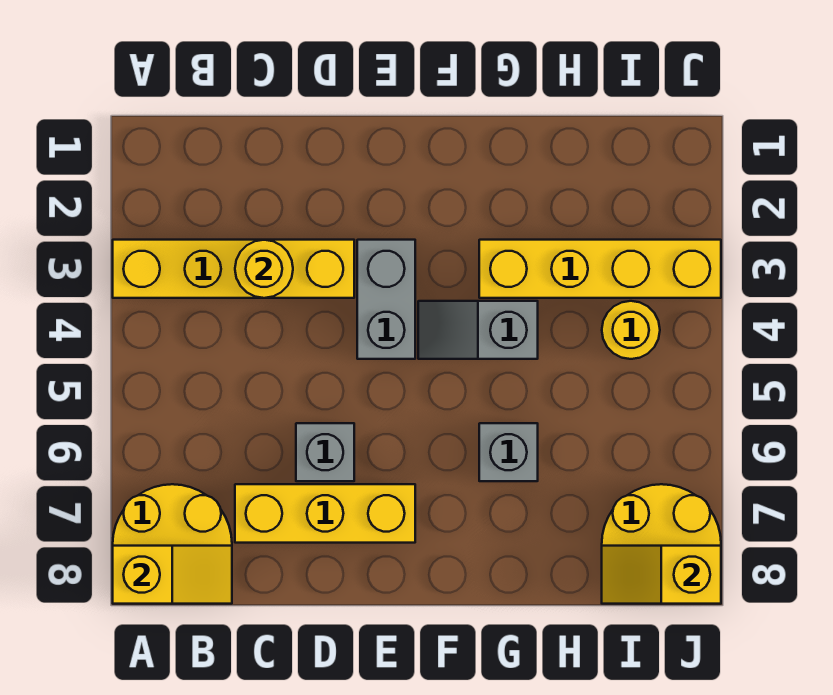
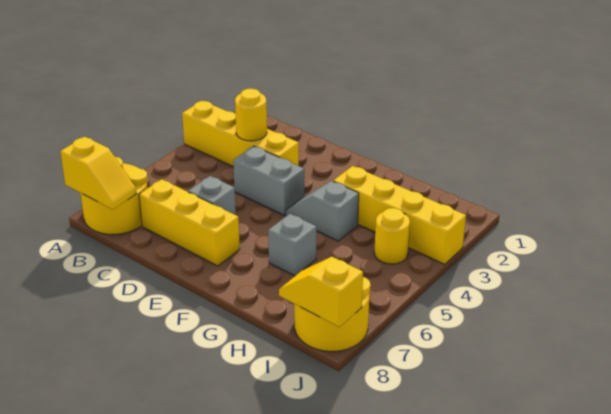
grey brick E3:E4 level 1 -> grey brick D4:E4 level 1

